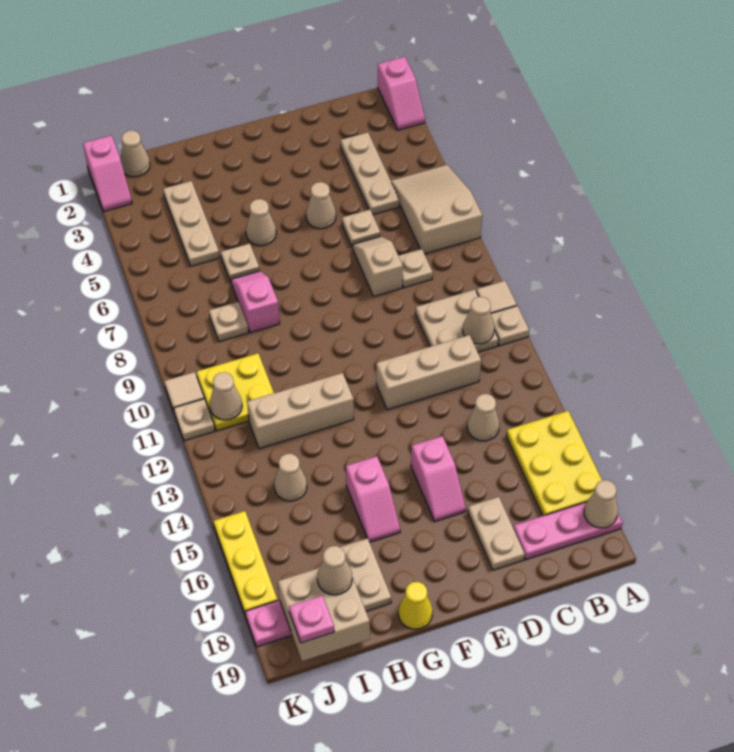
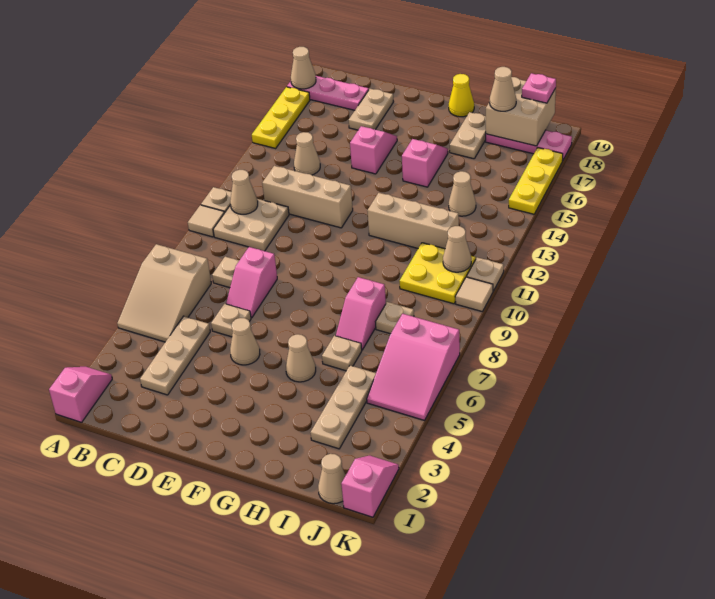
yellow plate A15:B17 level 1 -> yellow plate A15:A17 level 1
tan slope D7:D8 level 1 top 8 -> pink slope D7:D8 level 1 top 8
none -> pink slope J5:K7 level 1 top 7

